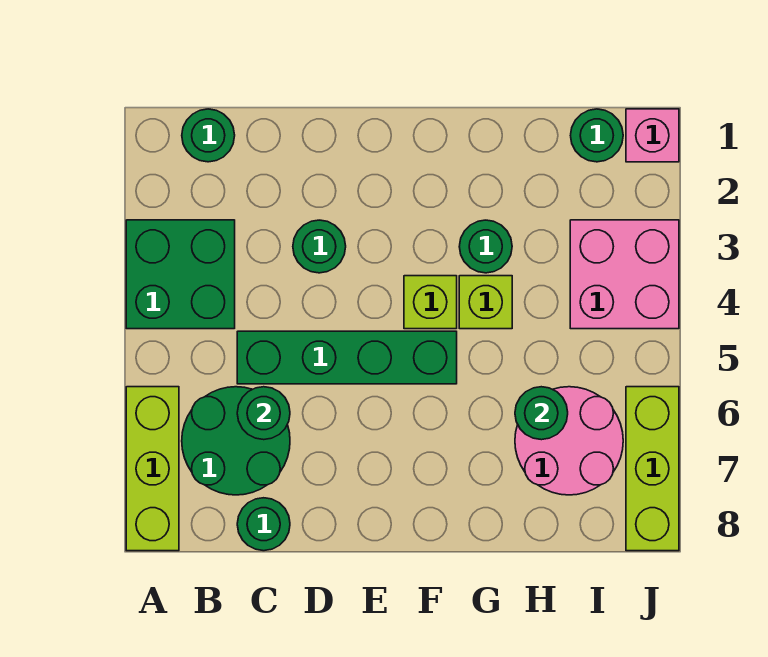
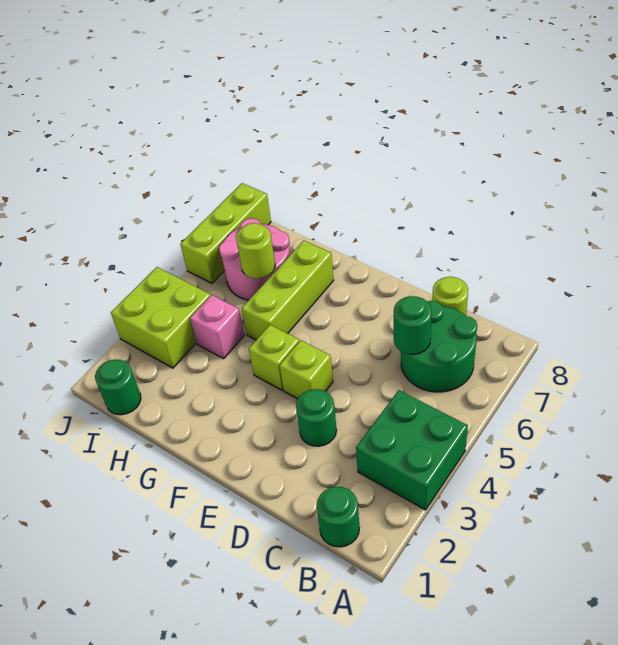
lime brick A6:A8 level 1 -> lime brick G5:G7 level 1
green brick C5:F5 level 1 -> none
green round brick C8 level 1 -> lime round brick C8 level 1
green round brick G3 level 1 -> none
lime brick G4 level 1 -> lime brick E4 level 1
green round brick H6 level 2 -> lime round brick H6 level 2
pink brick I3:J4 level 1 -> lime brick I3:J4 level 1
pink brick J1 level 1 -> pink brick H4 level 1

